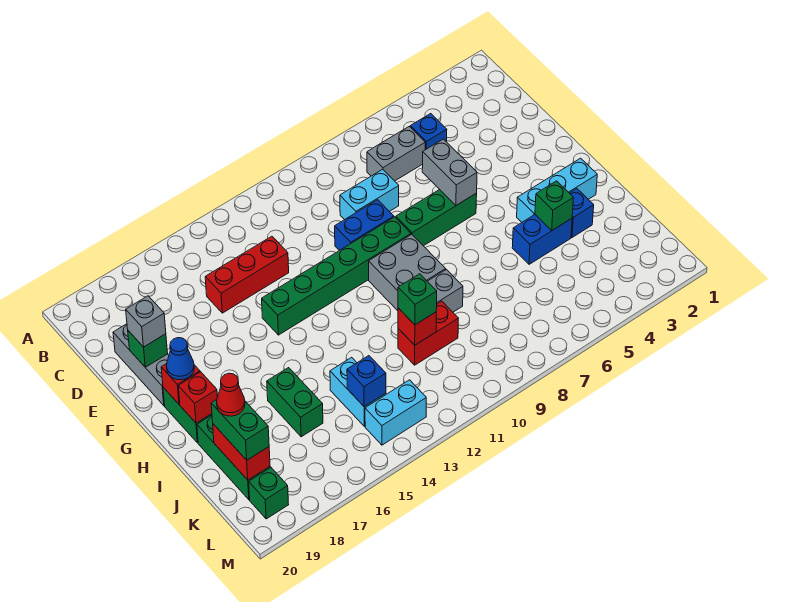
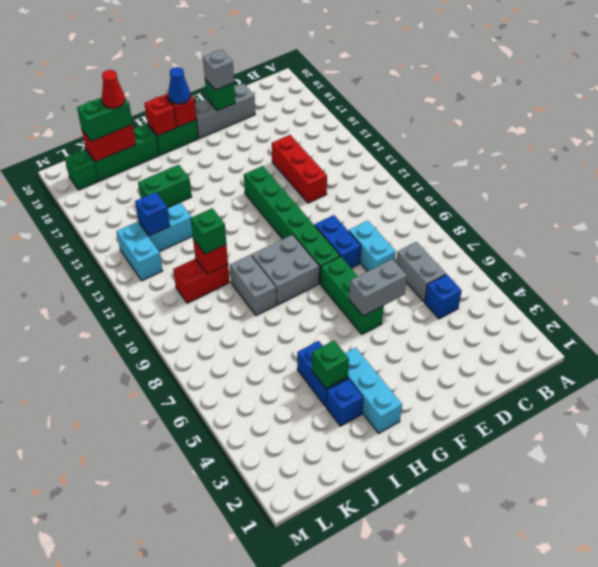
red brick J10:J11 level 1 -> red brick J11:K11 level 1

